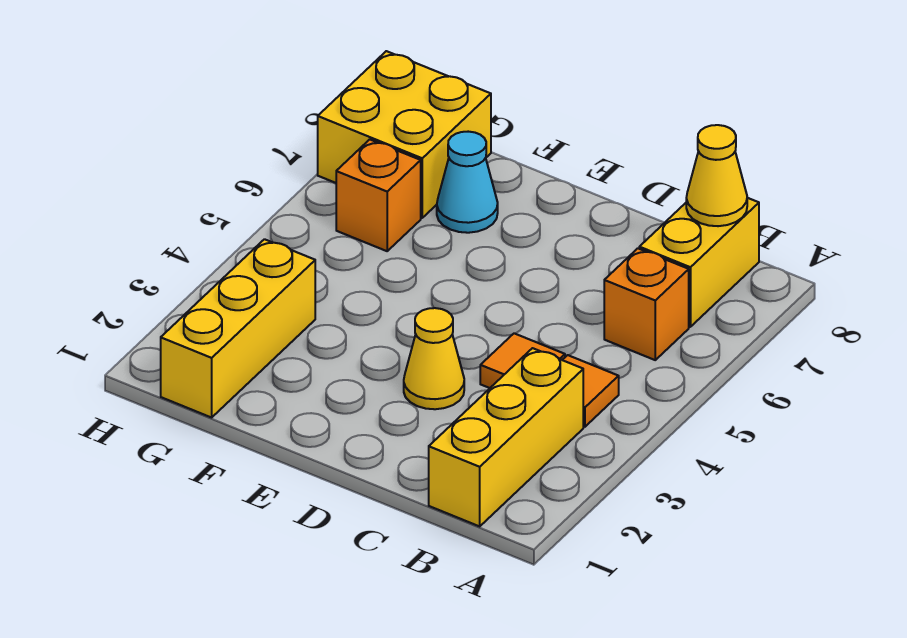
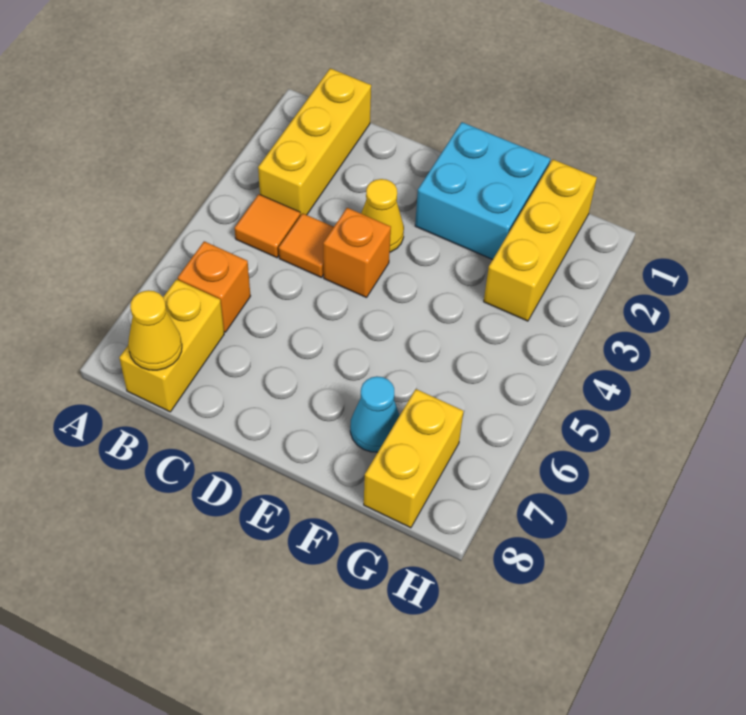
none -> cyan brick E1:F2 level 1
orange brick G6 level 1 -> orange brick D4 level 1
yellow brick G7:H8 level 1 -> yellow brick G7:G8 level 1

